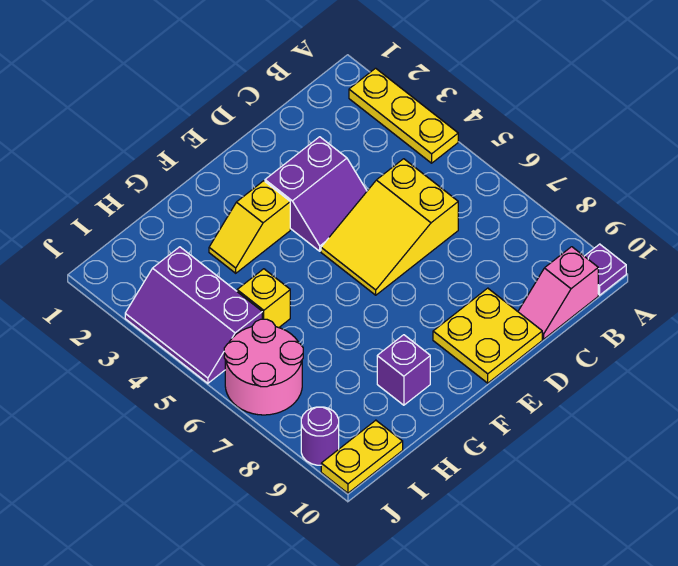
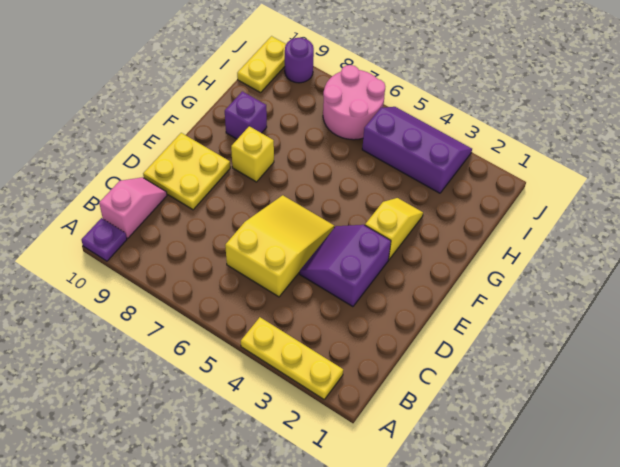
yellow brick H5 level 1 -> yellow brick F8 level 1

